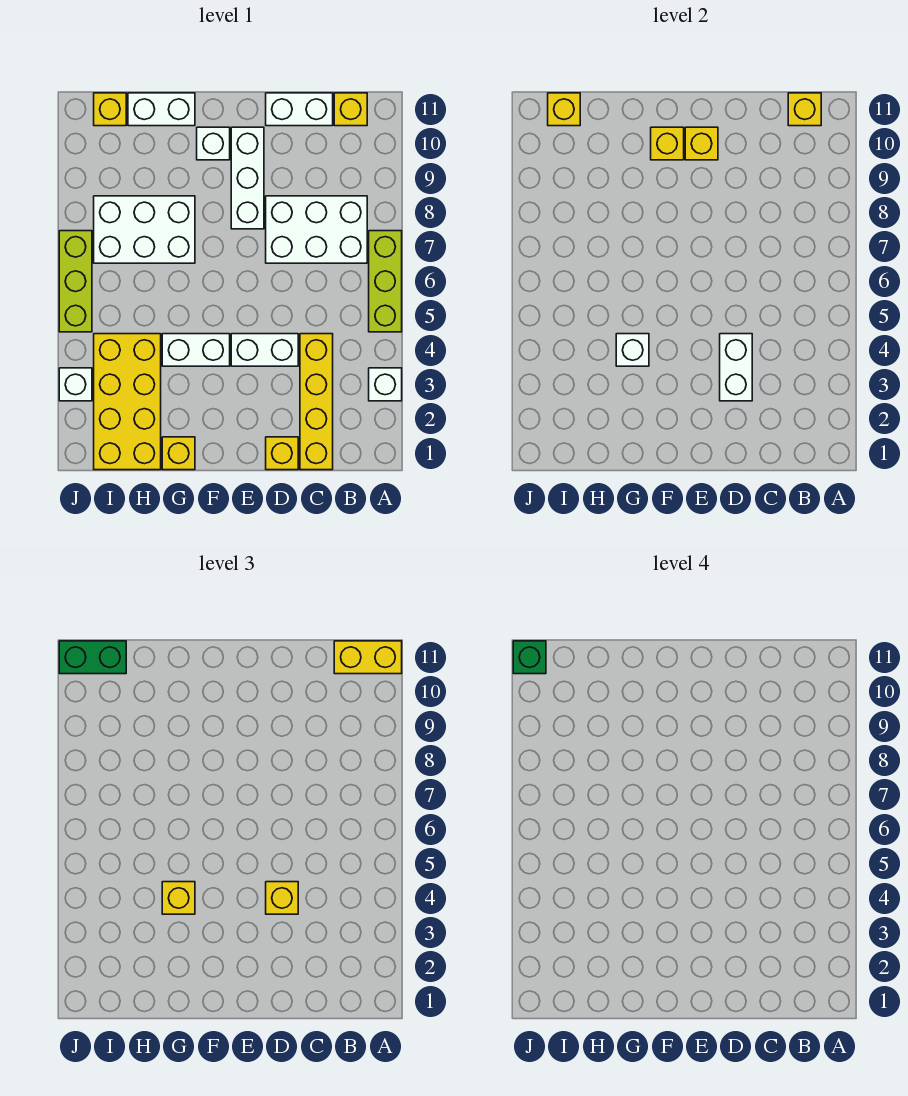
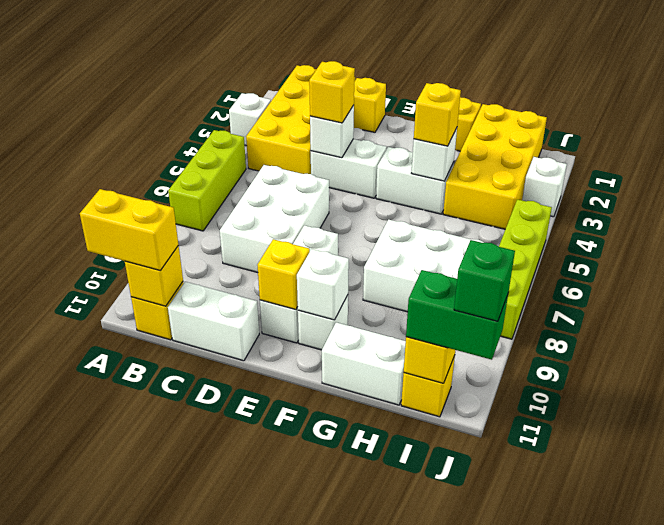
white brick B7:D8 level 1 -> white brick C6:D8 level 1
yellow brick C1:C4 level 1 -> yellow brick B1:C4 level 1
white brick D3:D4 level 2 -> white brick D4 level 2
yellow brick F10 level 2 -> white brick F10 level 2
lime brick J5:J7 level 1 -> lime brick J5:J8 level 1

